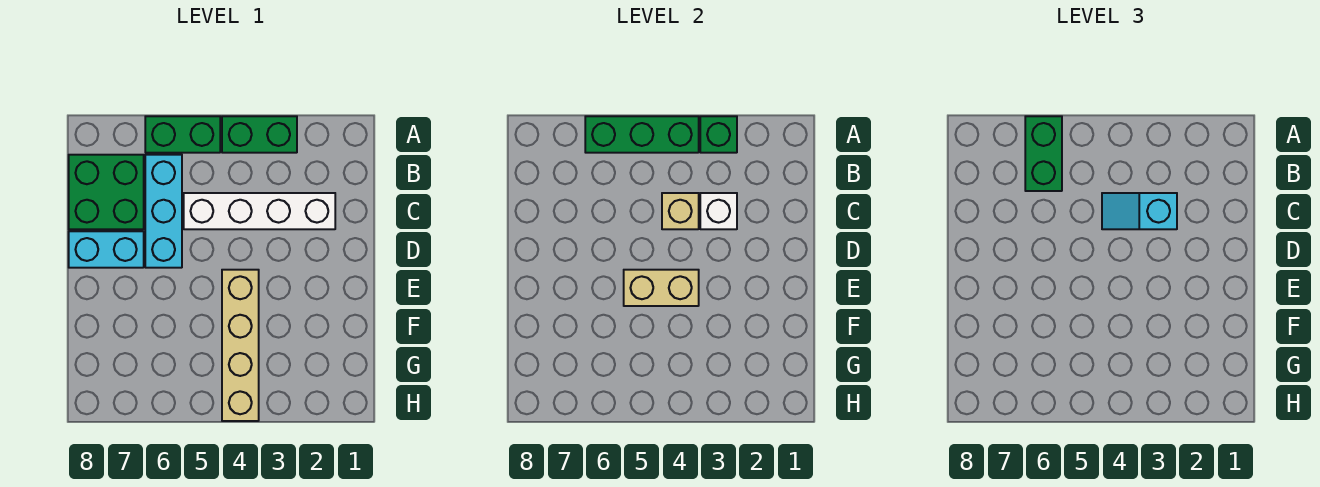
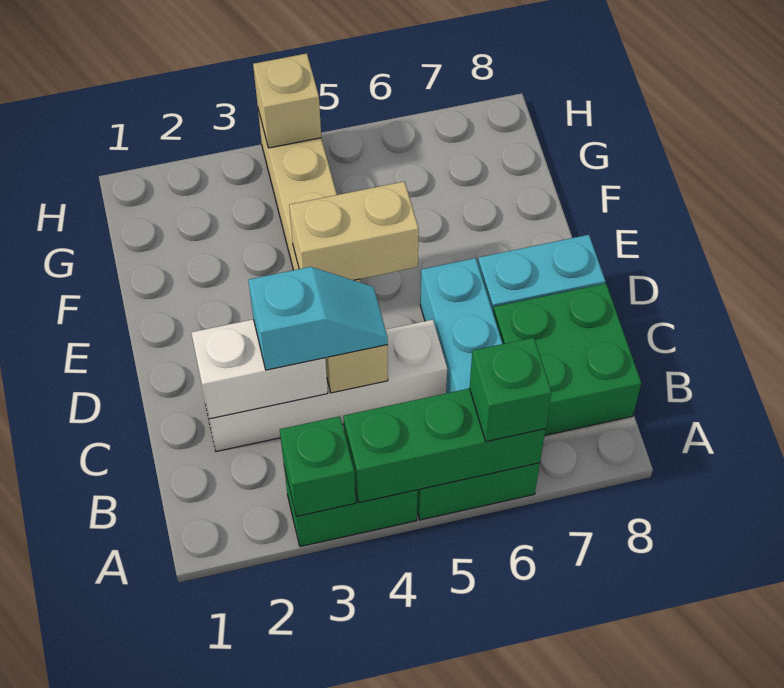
green brick A6:B6 level 3 -> green brick A6 level 3
white brick C3 level 2 -> white brick C2:C3 level 2
none -> tan brick H4 level 2

